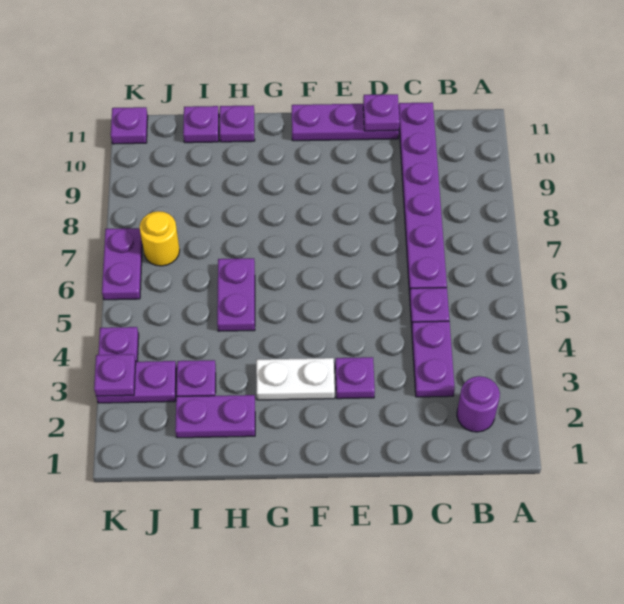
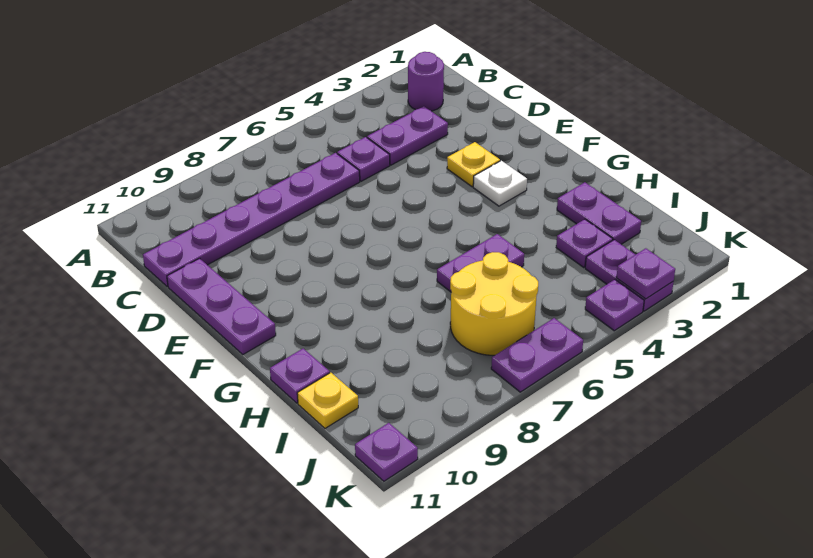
purple plate D11 level 2 -> none
purple plate E3 level 1 -> yellow plate E3 level 1
white plate F3:G3 level 1 -> white plate F3 level 1
purple plate I11 level 1 -> yellow plate I11 level 1
yellow round brick J7 level 1 -> yellow round brick I6:J7 level 1

